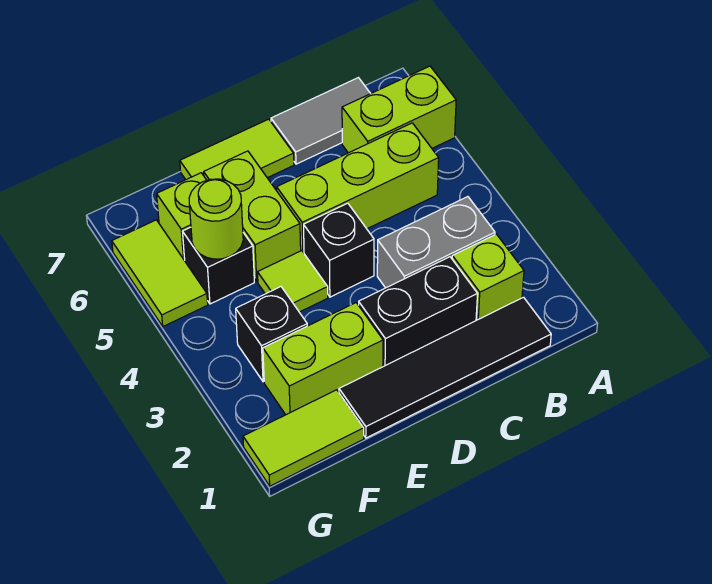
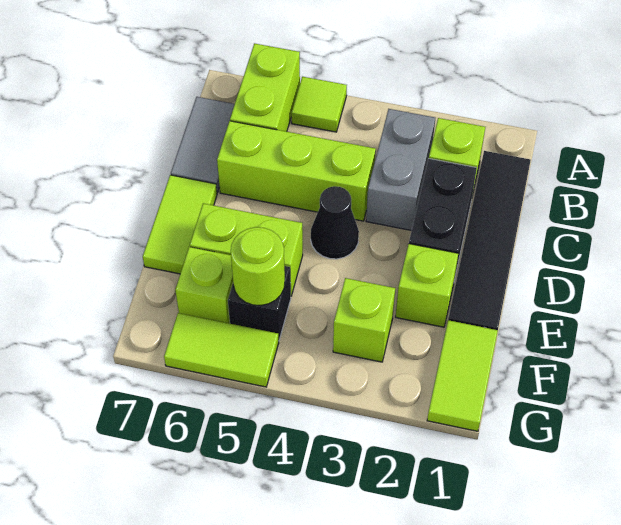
lime brick B5:D5 level 1 -> lime brick C4:C6 level 1
black brick D4 level 1 -> black cone D4 level 1
lime brick E2:F2 level 1 -> lime brick E2 level 1
lime tile E4 level 1 -> lime tile A5 level 1
black brick F3 level 1 -> lime brick F3 level 1

